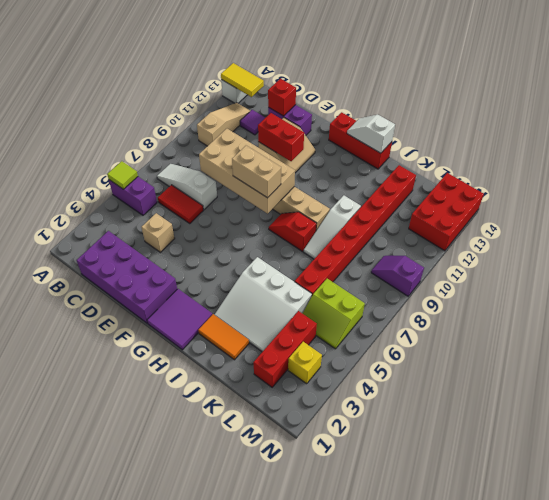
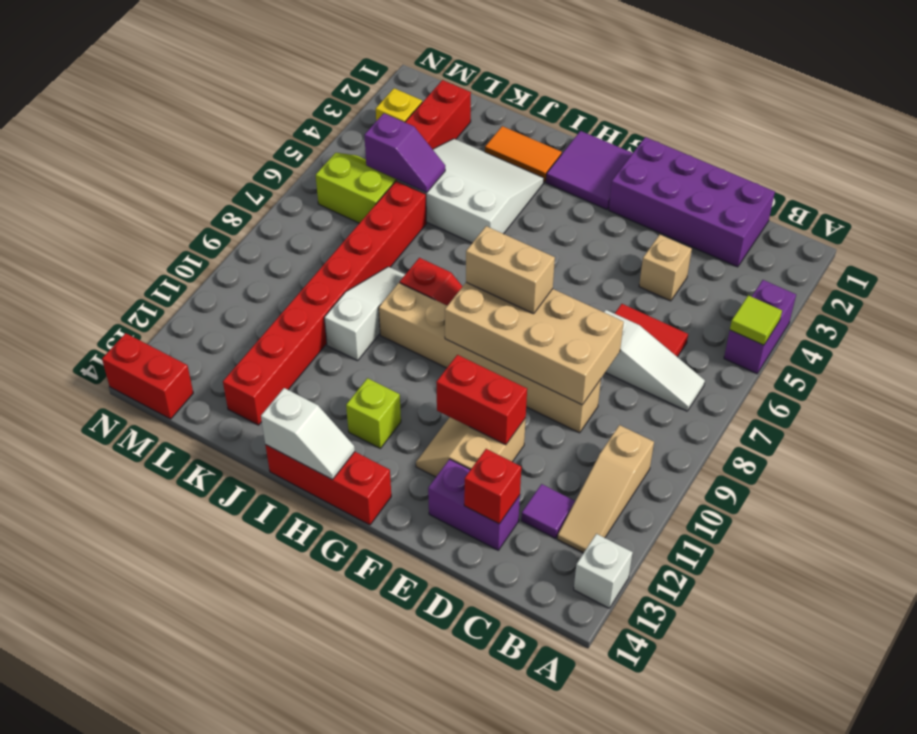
purple brick A5:B5 level 1 -> purple brick A4:A5 level 1
yellow tile A13:B13 level 2 -> none
none -> lime brick H12 level 1
purple slope M9:N9 level 1 top N -> purple slope K5:L5 level 2 top L
red brick M12:N14 level 1 -> red brick M14:N14 level 1

